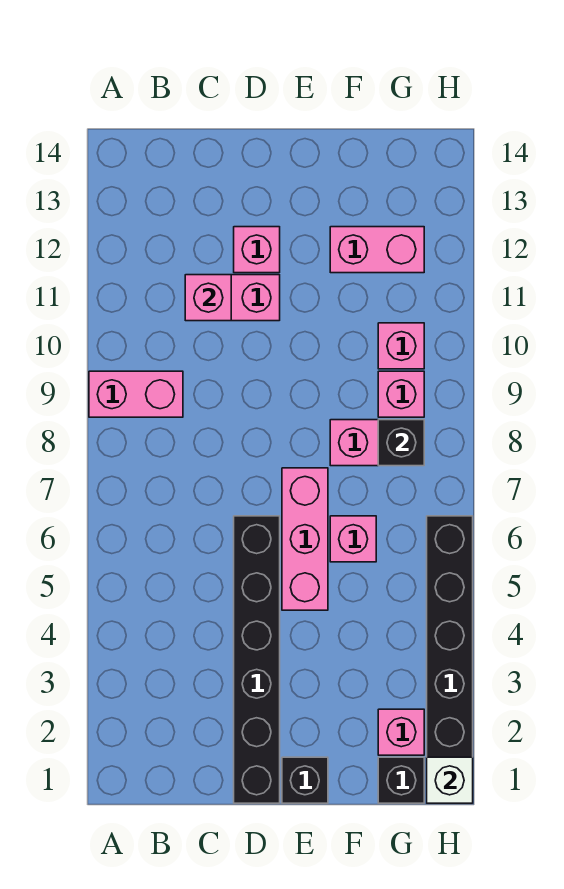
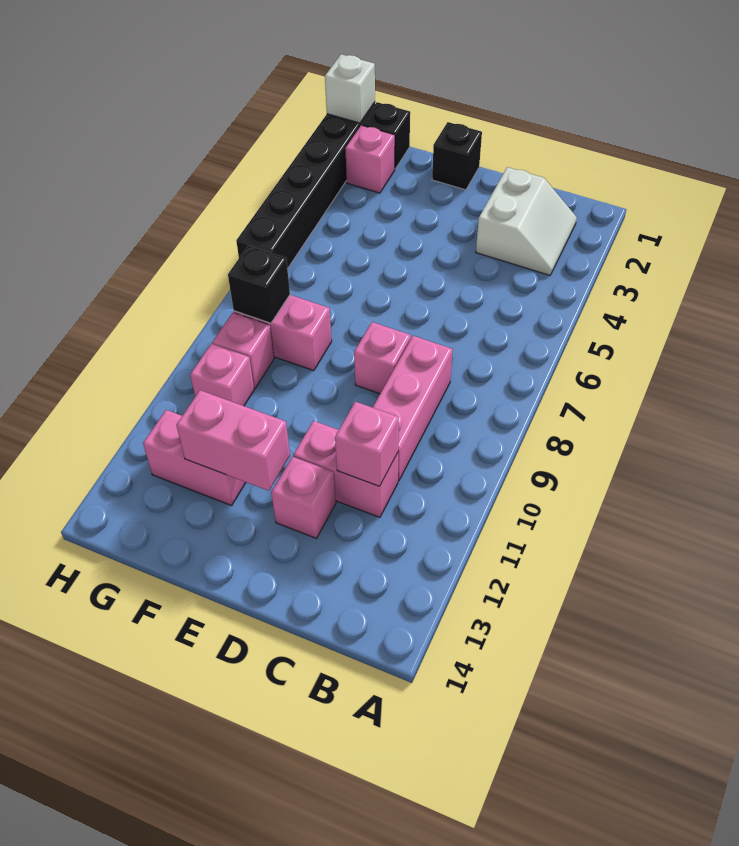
pink brick A9:B9 level 1 -> pink brick E12:F12 level 2
none -> white slope B2:C3 level 1 top C
black brick D1:D6 level 1 -> none
pink brick E5:E7 level 1 -> pink brick C8:C10 level 1
pink brick F6 level 1 -> pink brick D8 level 1

